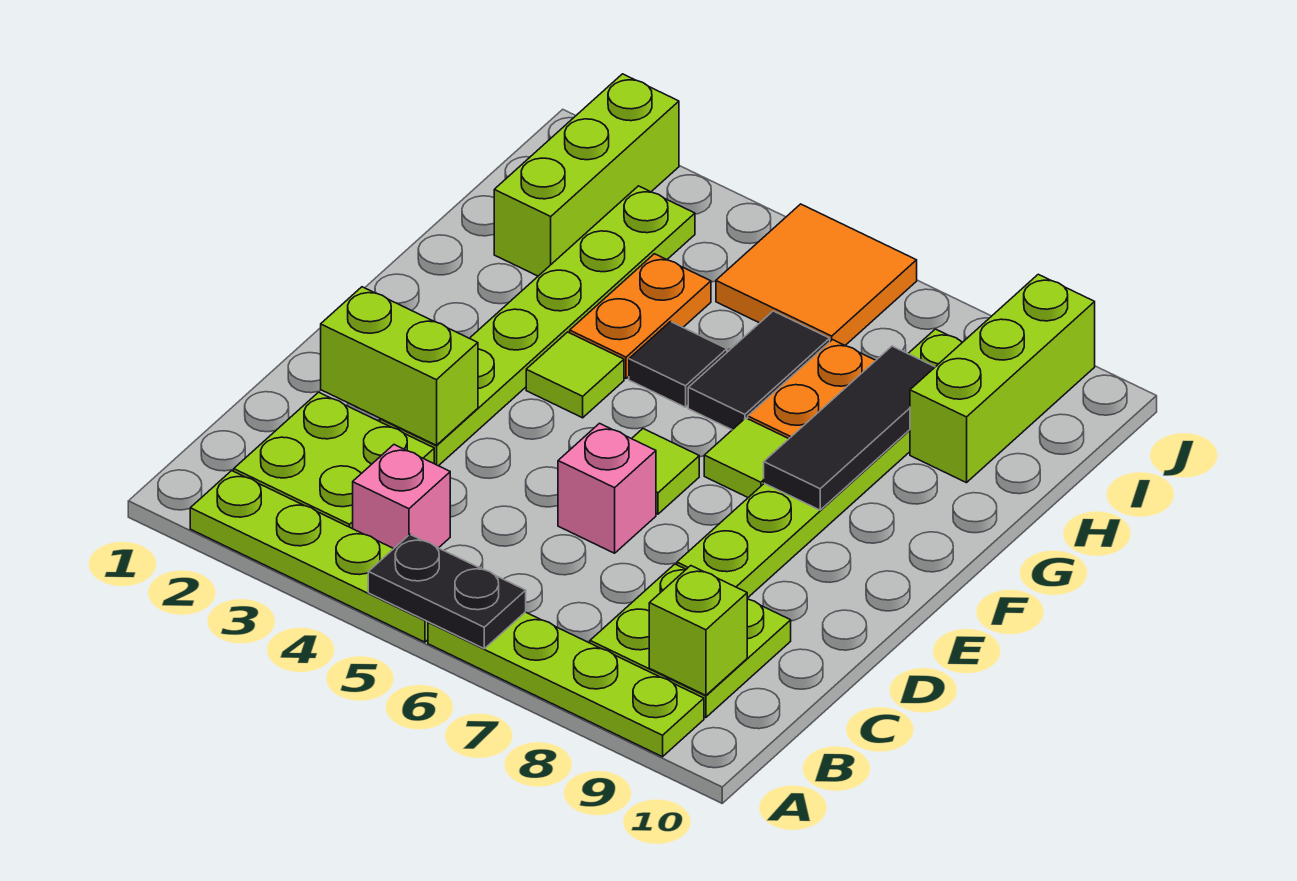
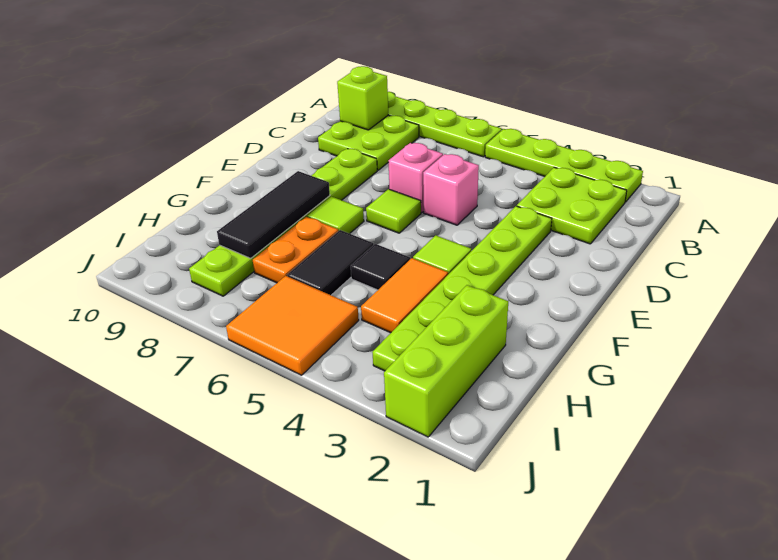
black plate A5:A6 level 2 -> none
pink brick B4 level 1 -> pink brick D5 level 1
lime brick D2:D3 level 2 -> none
orange plate G4:H4 level 1 -> orange tile G4:H4 level 1
lime brick H9:J9 level 1 -> none

